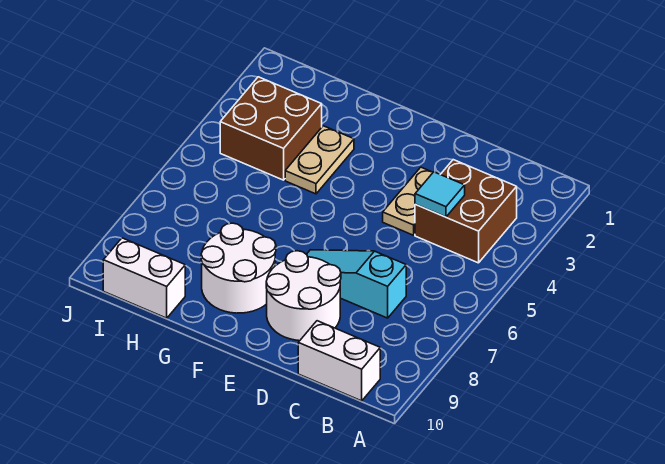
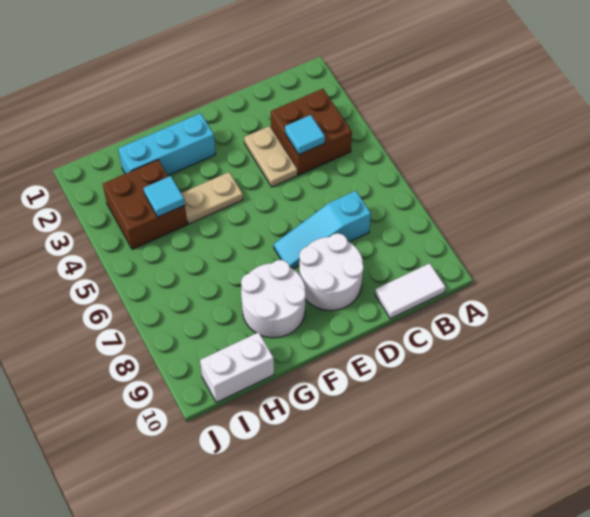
white brick B10:C10 level 1 -> white tile B10:C10 level 1
none -> cyan brick F2:H2 level 1
tan plate G3:G4 level 1 -> tan plate F4:G4 level 1
none -> cyan tile H4 level 2

